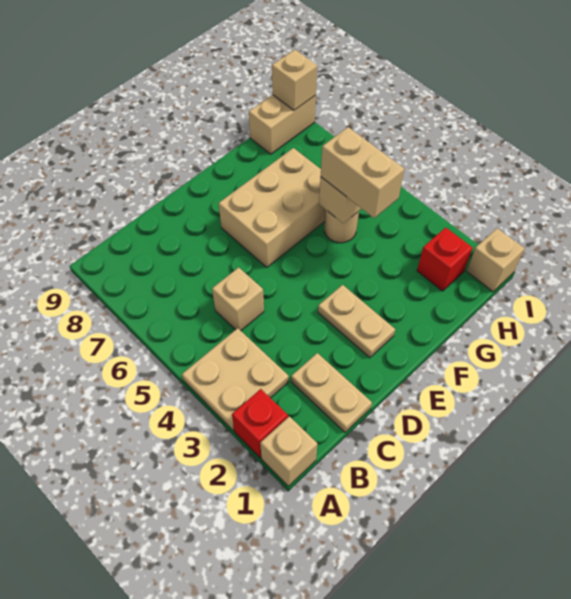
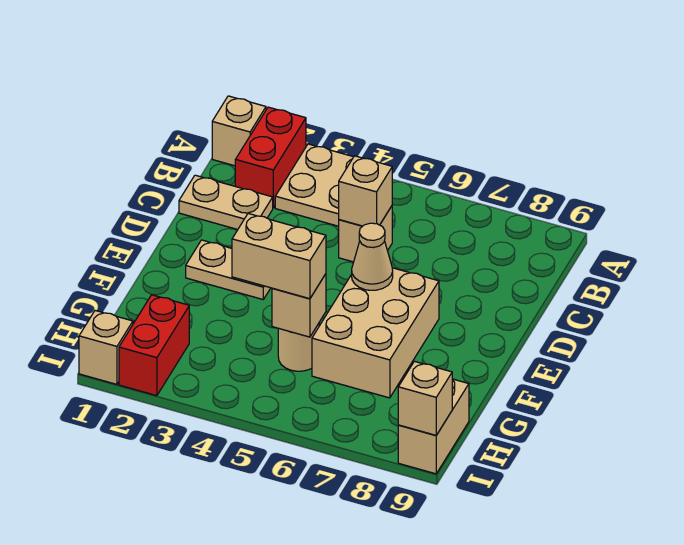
red brick A2 level 1 -> red brick A2:B2 level 1
none -> tan brick C5 level 2
none -> tan cone E6 level 2
red brick H2 level 1 -> red brick H2:I2 level 1

